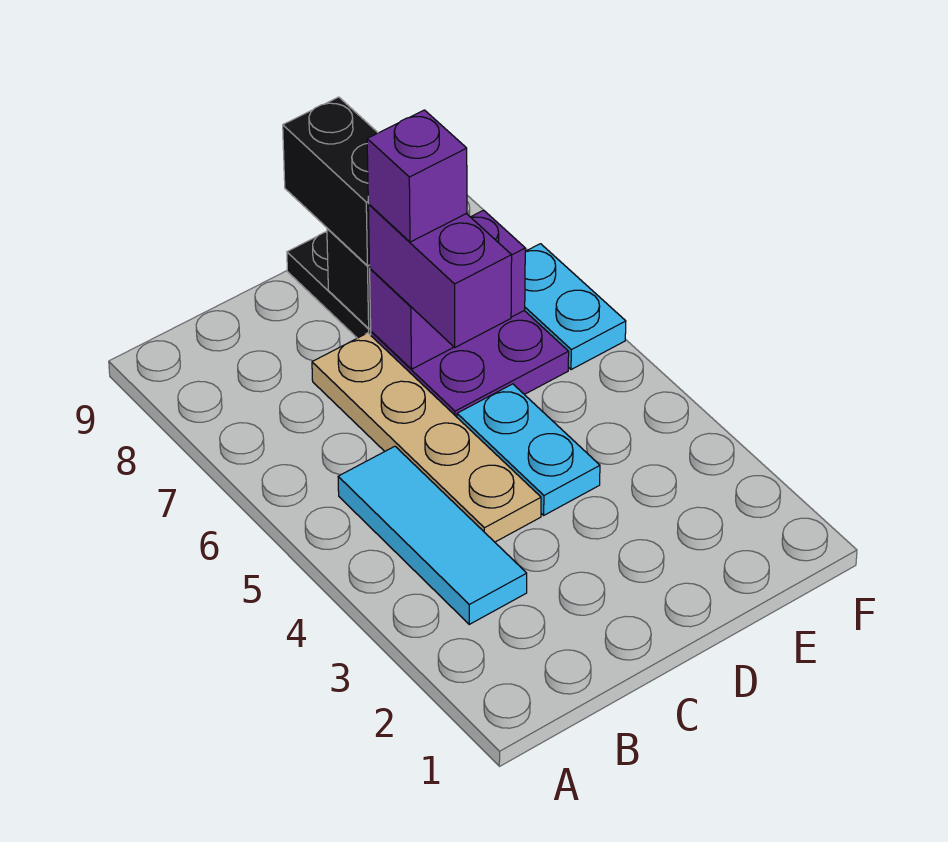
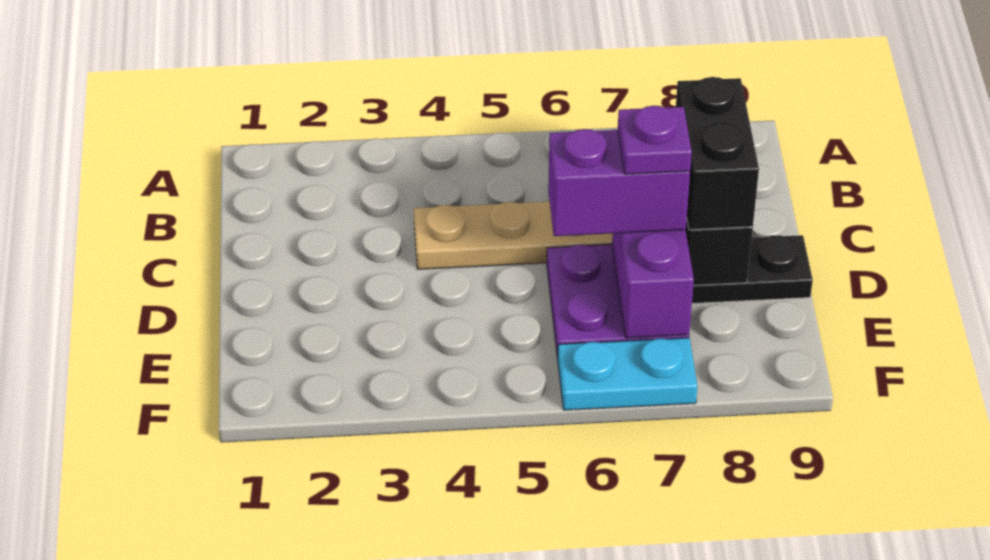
cyan tile B3:B5 level 1 -> none
cyan plate D4:D5 level 1 -> none
purple brick D7 level 4 -> purple plate D7 level 4
black brick D8:D9 level 3 -> black brick C8:D8 level 3

